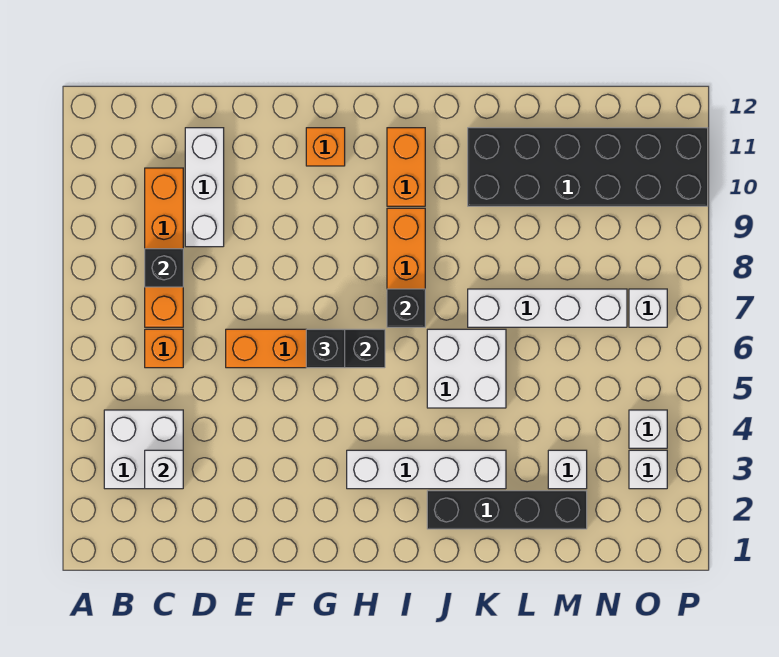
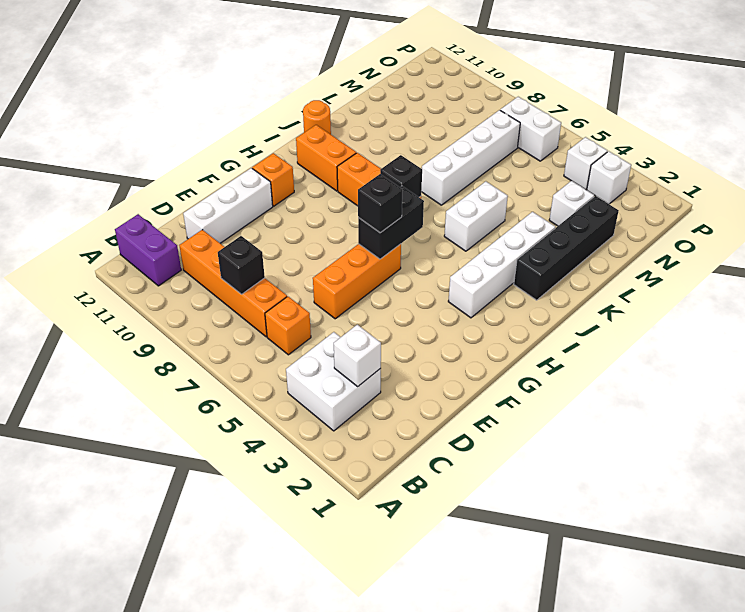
none -> purple brick B11:B12 level 1
white brick D9:D11 level 1 -> white brick D11:F11 level 1
white brick J5:K6 level 1 -> white brick J5:K5 level 1
none -> orange round brick J12 level 1
black brick K10:P11 level 1 -> none
white brick O7 level 1 -> white brick O6:O7 level 1

